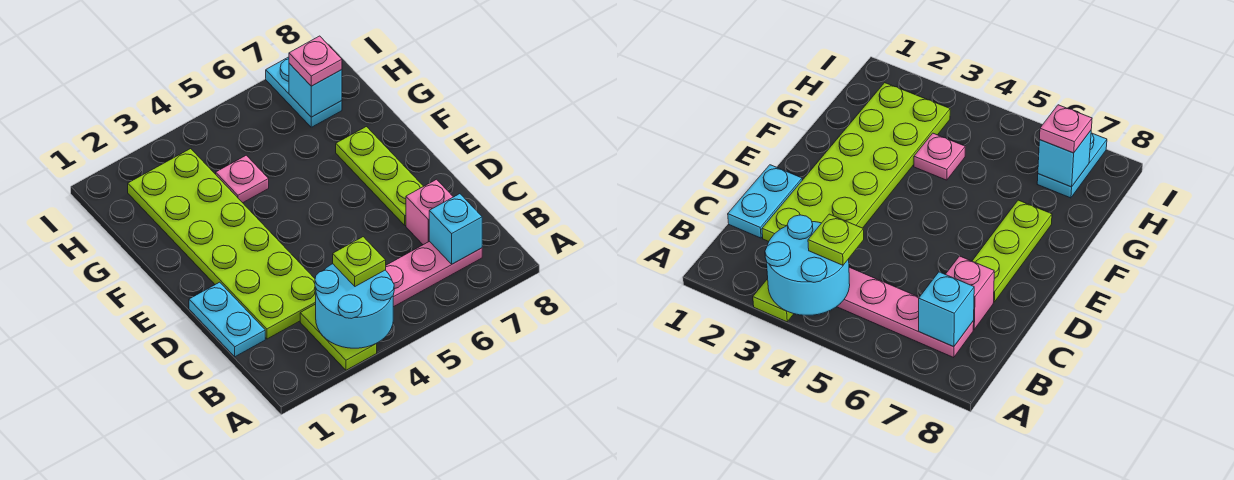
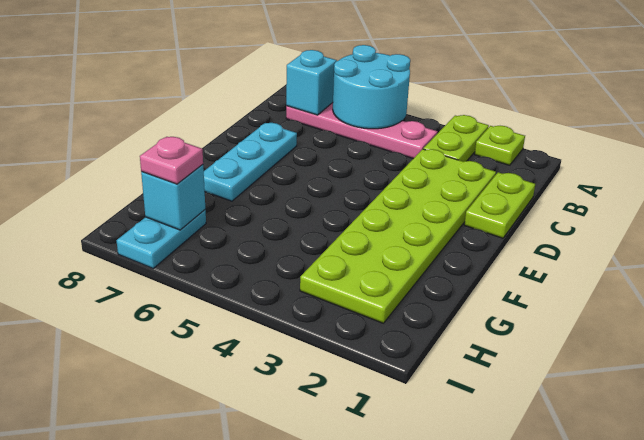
cyan round brick A3:B4 level 2 -> cyan round brick A5:B6 level 2
lime plate B4 level 3 -> lime plate A2 level 1
cyan plate C1:D1 level 1 -> lime plate C1:D1 level 1
pink brick C7 level 1 -> none
lime plate D7:F7 level 1 -> cyan plate D7:F7 level 1
pink plate G4 level 1 -> none

